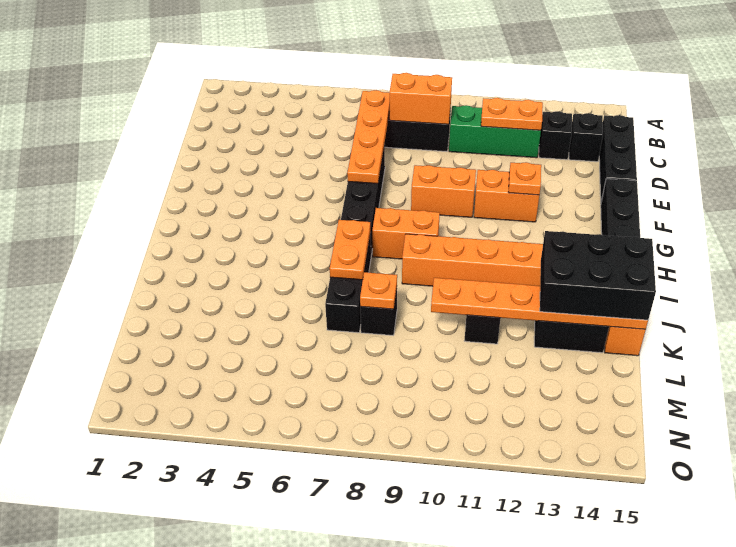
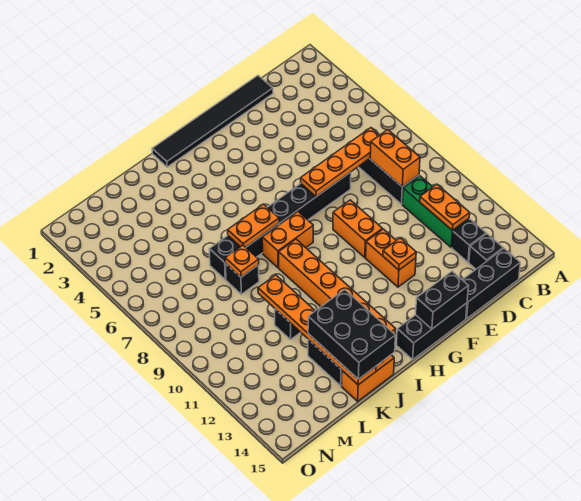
none -> black tile D1:I1 level 1
none -> black brick F15:G15 level 2
orange brick H8:H9 level 1 -> orange brick H8:I8 level 1

